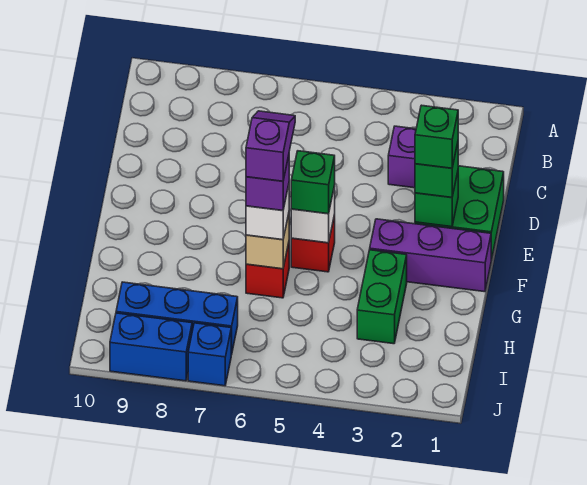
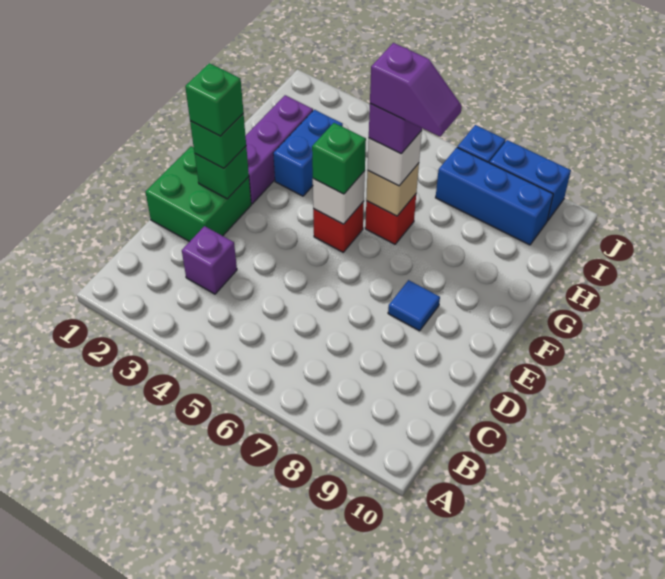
none -> blue tile E8 level 1
purple brick F1:F3 level 1 -> purple brick F2:H2 level 1
purple slope F6:G6 level 5 top G -> purple slope G6:G7 level 5 top 6
green brick G3:H3 level 1 -> blue brick G3:H3 level 1

